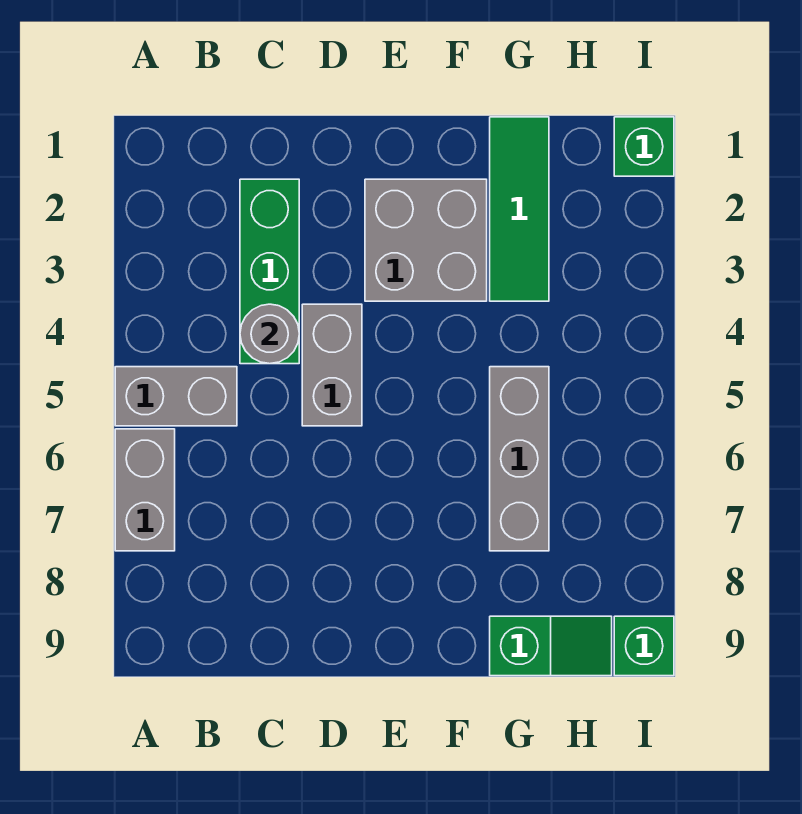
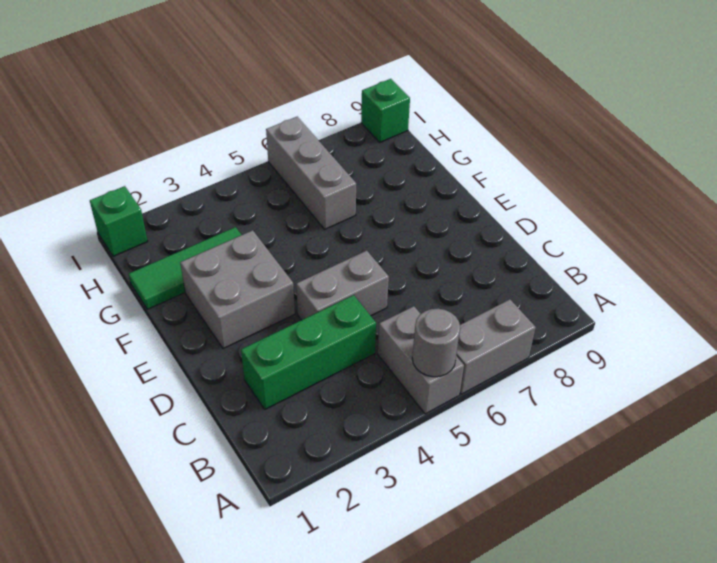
grey round brick C4 level 2 -> grey round brick A5 level 2
grey brick G5:G7 level 1 -> grey brick G6:I6 level 1
green slope G9:H9 level 1 top G -> none

